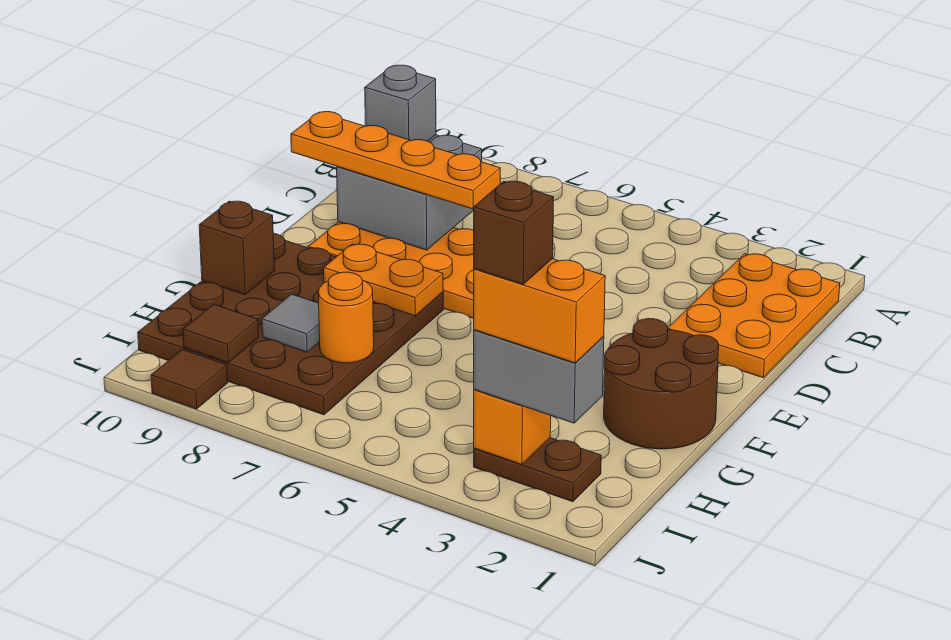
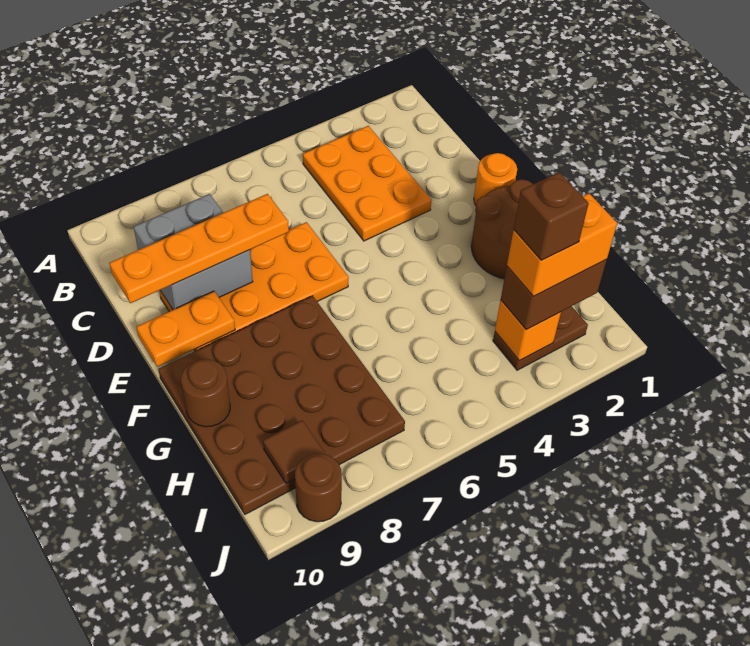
orange plate B1:D2 level 1 -> orange plate B3:D4 level 1
grey brick C9 level 3 -> none
orange plate F7:F8 level 2 -> orange plate E9:E10 level 2
brown brick G10 level 2 -> brown round brick G10 level 2
orange round brick H7 level 2 -> orange round brick E1 level 1
grey tile H8 level 2 -> none
grey brick I2:I3 level 3 -> brown brick I2:I3 level 3
brown tile J9 level 1 -> brown round brick J9 level 1

